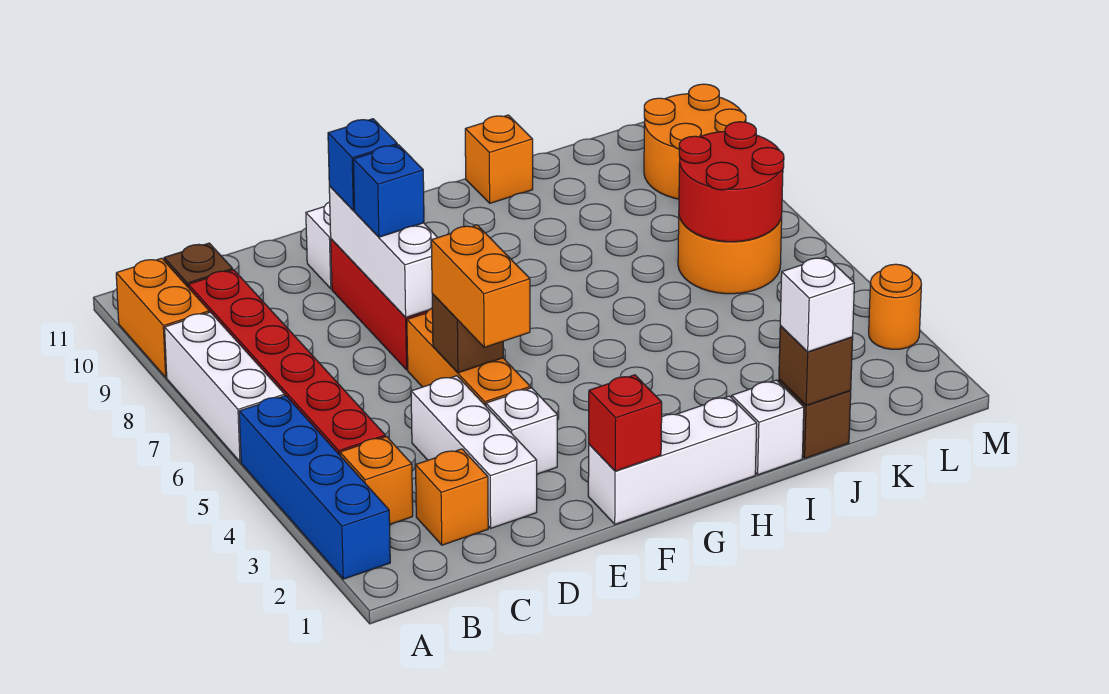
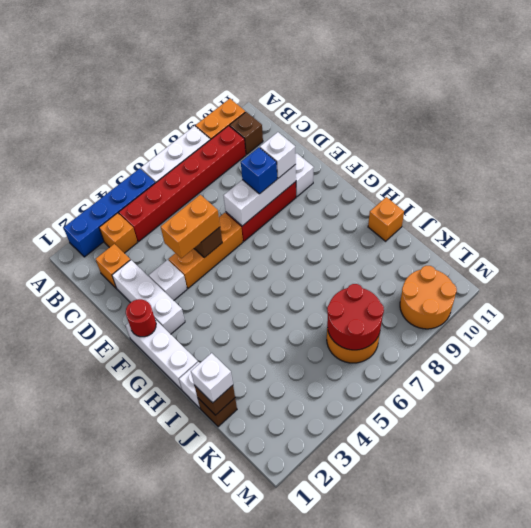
white brick D2:D4 level 1 -> white brick D2:F2 level 1
blue brick E9 level 3 -> white brick E9 level 3
red brick F1 level 2 -> red round brick F1 level 2
orange round brick M3 level 1 -> none

